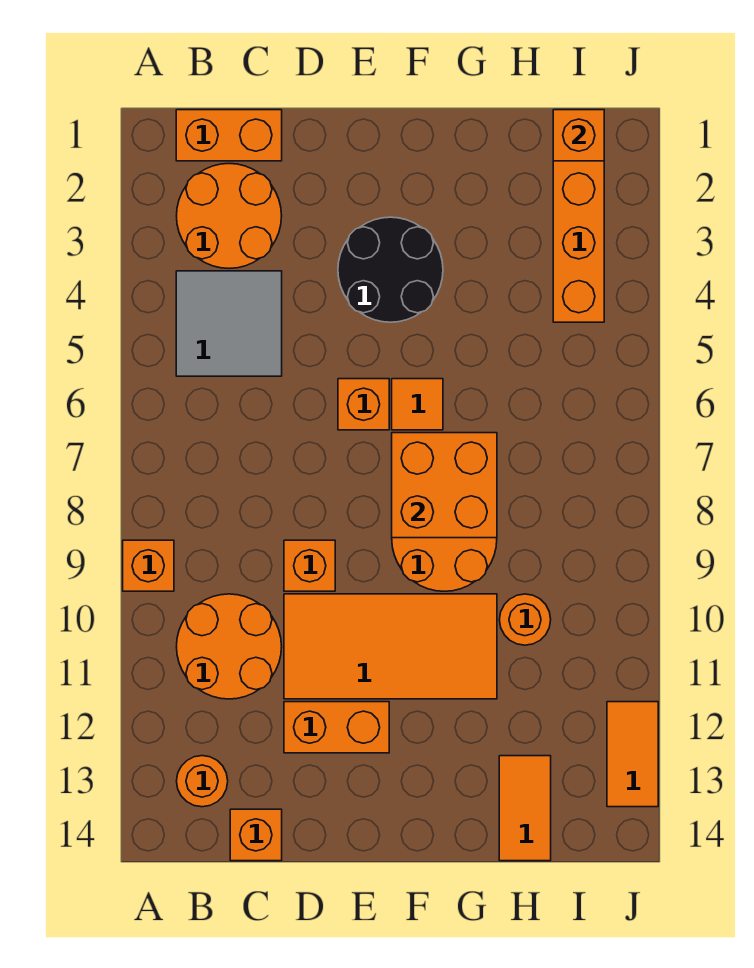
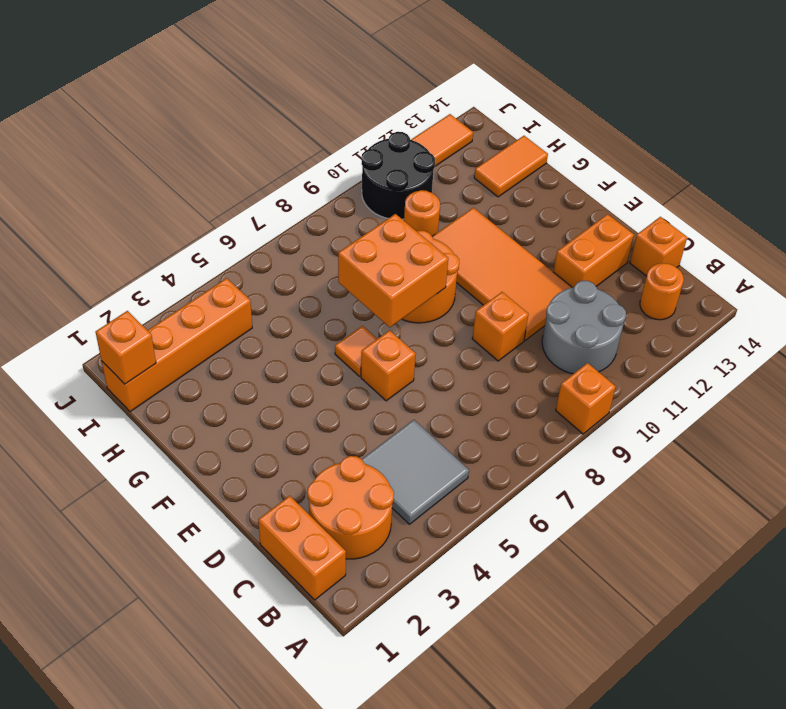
orange round brick B10:C11 level 1 -> grey round brick B10:C11 level 1
orange brick D12:E12 level 1 -> orange brick D12:D13 level 1
black round brick E3:F4 level 1 -> black round brick I10:J11 level 1

